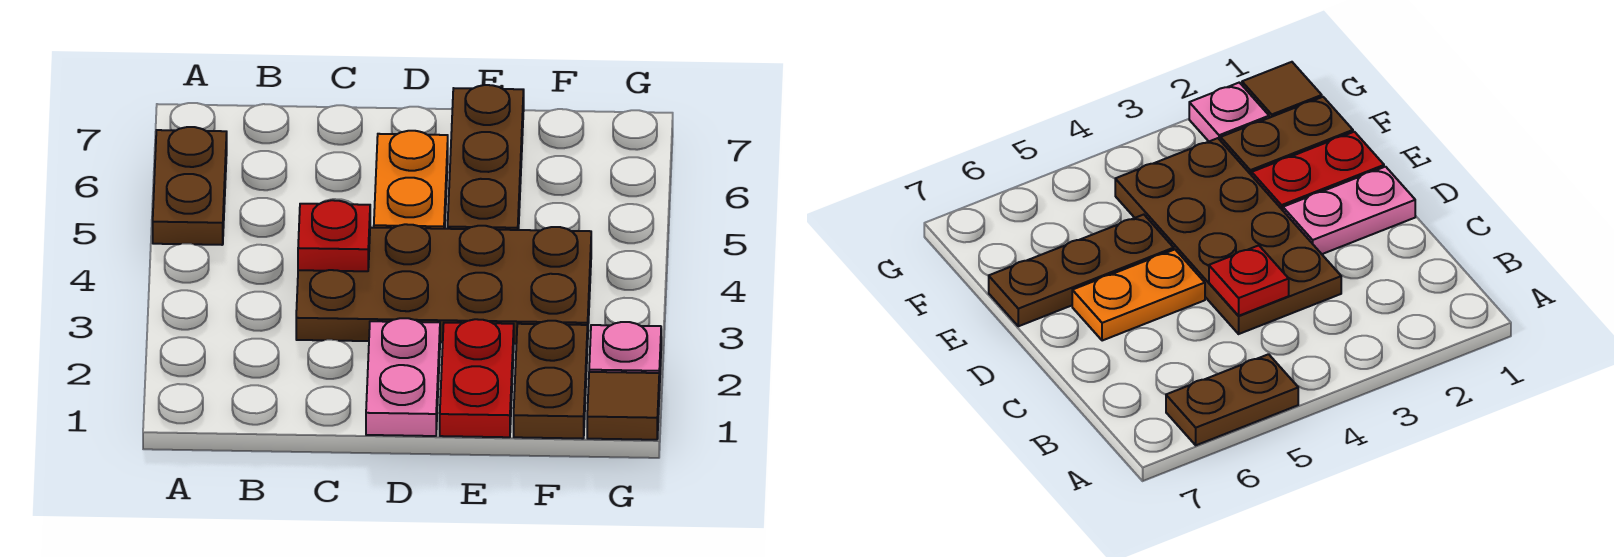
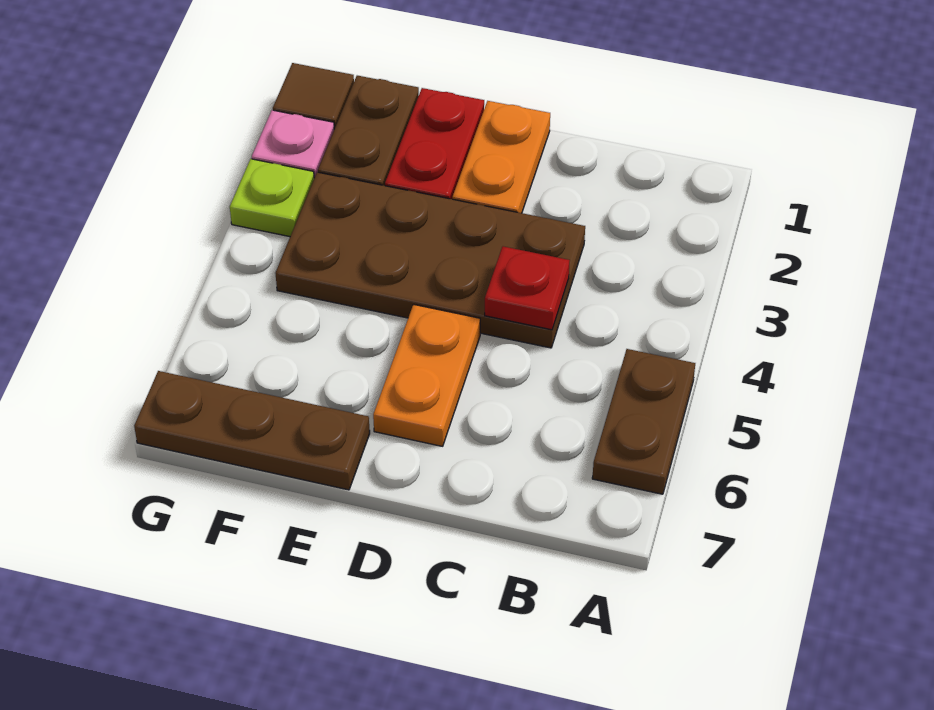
pink plate D1:D2 level 1 -> orange plate D1:D2 level 1
brown plate E5:E7 level 1 -> brown plate E7:G7 level 1
none -> lime plate G3 level 1

